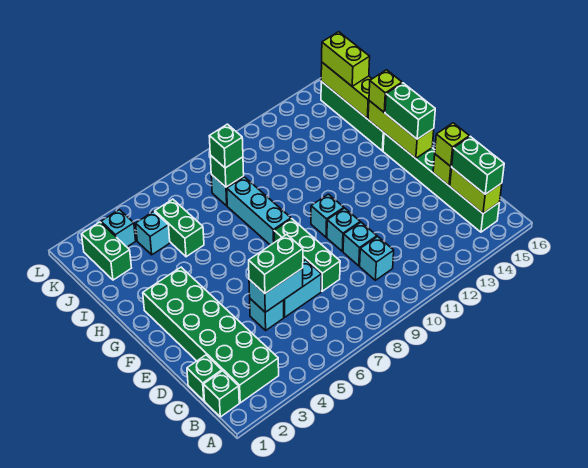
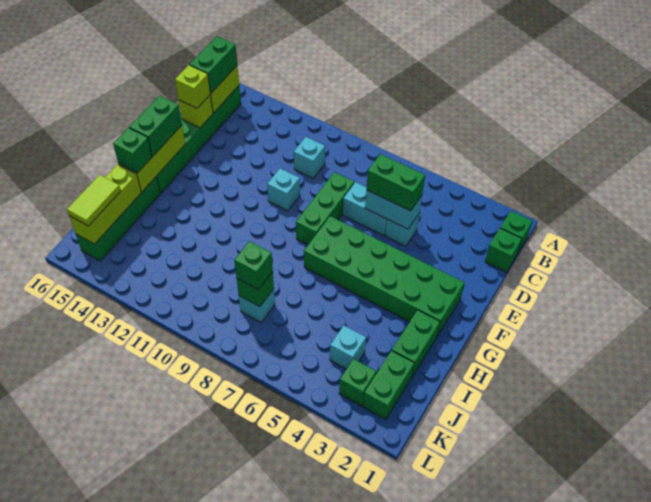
green brick B2:G3 level 1 -> green brick F2:G7 level 1
cyan brick D10 level 1 -> none
cyan brick F10 level 1 -> none
cyan brick G8:I8 level 1 -> none
lime brick H15 level 3 -> green brick H15 level 3
green brick I5:J5 level 1 -> green brick H2:I2 level 1
lime brick J15:K15 level 3 -> lime tile J15:K15 level 3
cyan brick K3 level 1 -> green brick K3 level 1

